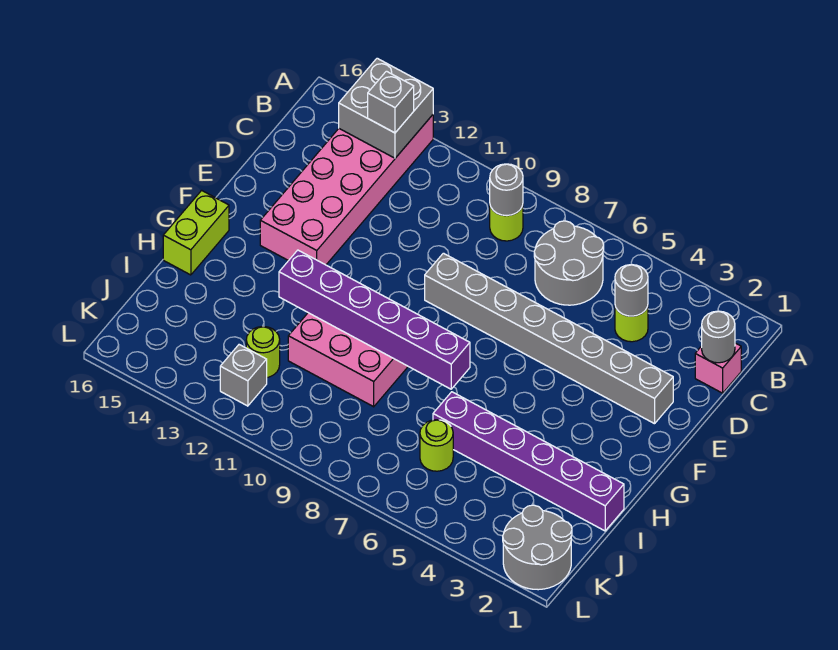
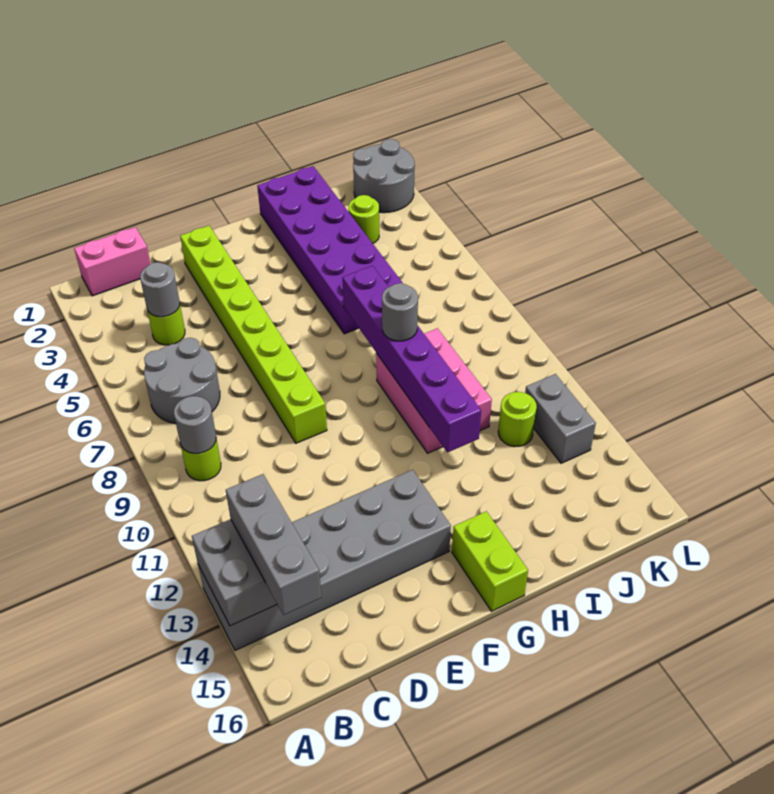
pink brick A13:F14 level 1 -> grey brick A13:F14 level 1
grey brick B13 level 3 -> grey brick B13:B15 level 3
pink brick C1 level 1 -> pink brick B1:C1 level 1
grey round brick C1 level 2 -> grey round brick H9 level 3
grey brick E2:E9 level 1 -> lime brick E2:E9 level 1
lime brick G16:H16 level 1 -> lime brick G15:G16 level 1
purple brick I1:I6 level 1 -> purple brick H1:I6 level 1
lime round brick J6 level 1 -> lime round brick J3 level 1
grey brick K12 level 1 -> grey brick K12:K13 level 1

